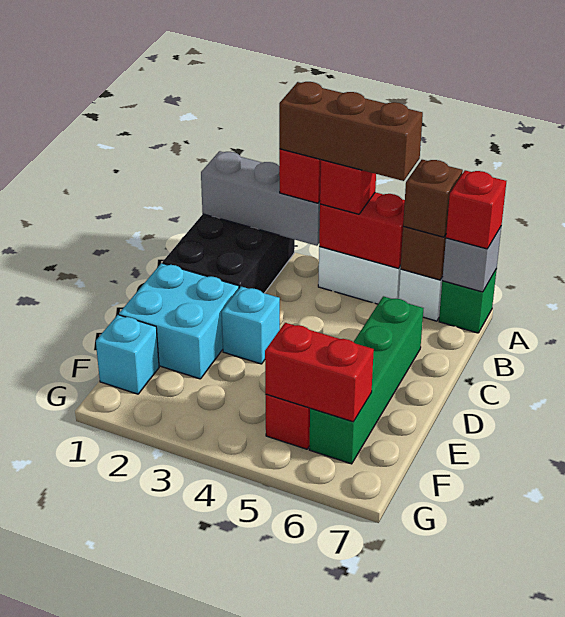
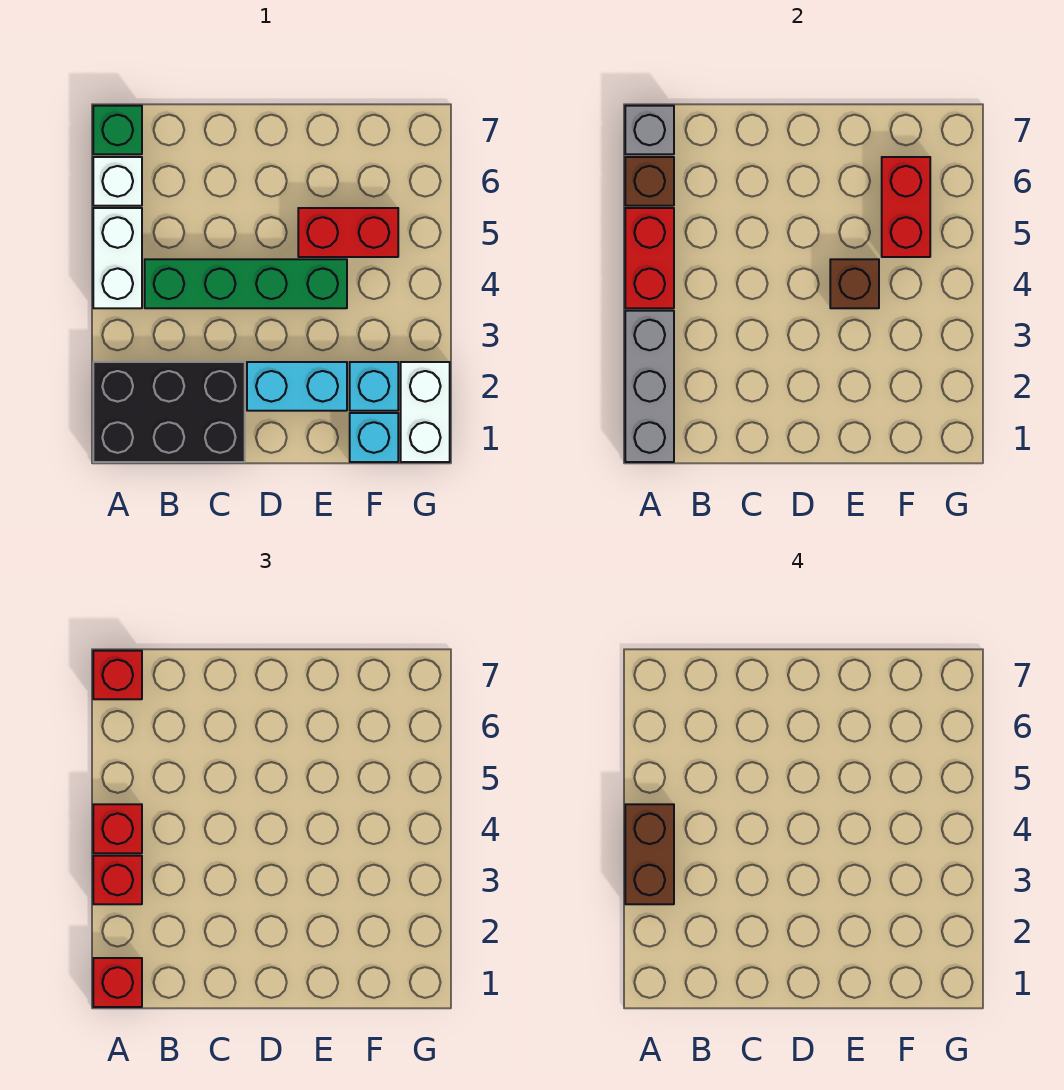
none -> red brick A1 level 3
brown brick A3:A5 level 4 -> brown brick A3:A4 level 4
brown brick A6 level 3 -> brown brick E4 level 2
green brick C6:F6 level 1 -> green brick B4:E4 level 1
cyan brick D1:E2 level 1 -> cyan brick D2:E2 level 1
cyan brick D3 level 1 -> cyan brick F2 level 1
none -> white brick G1:G2 level 1

